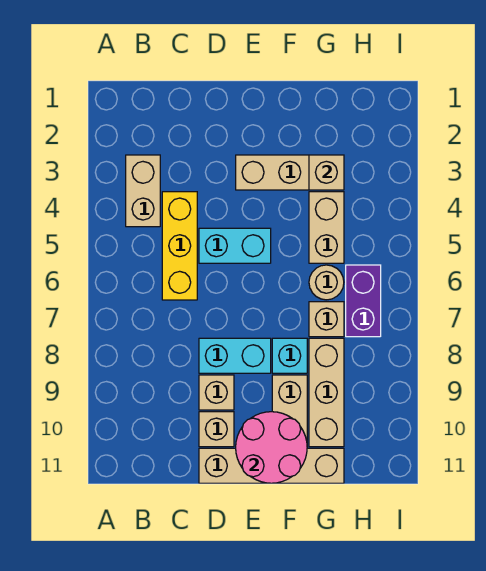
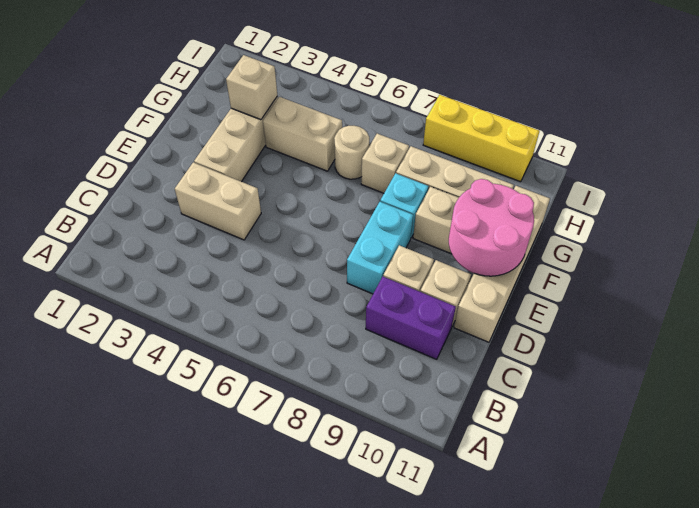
tan brick B3:B4 level 1 -> tan brick D3:D4 level 1
yellow brick C4:C6 level 1 -> yellow brick I8:I10 level 1
cyan brick D5:E5 level 1 -> none
purple brick H6:H7 level 1 -> purple brick C9:C10 level 1

